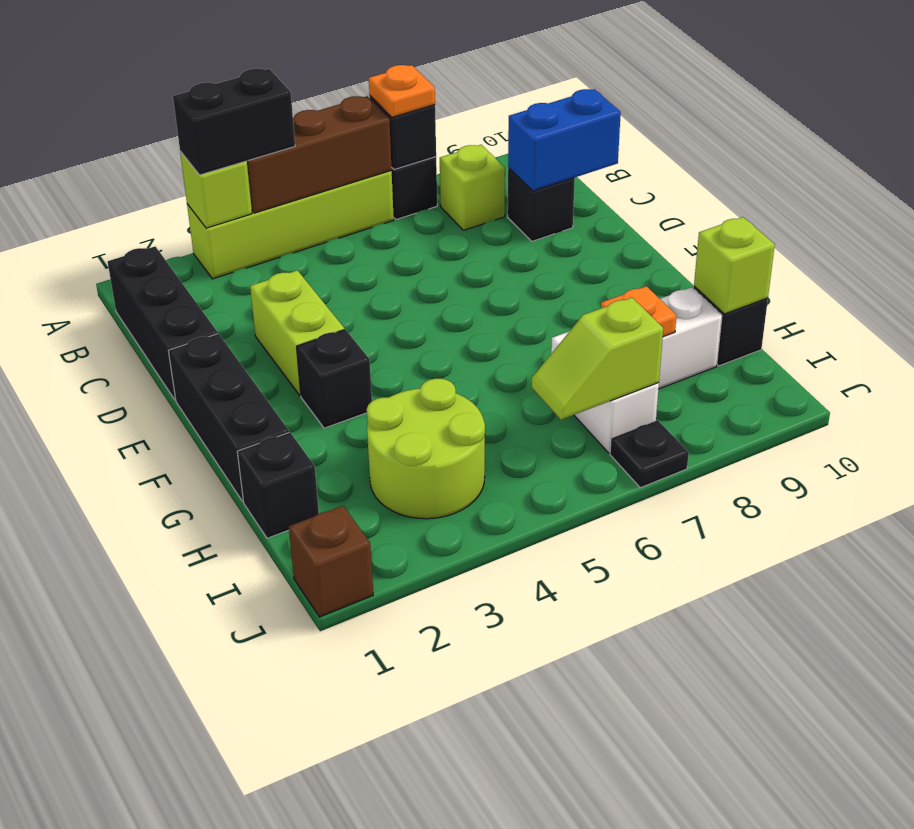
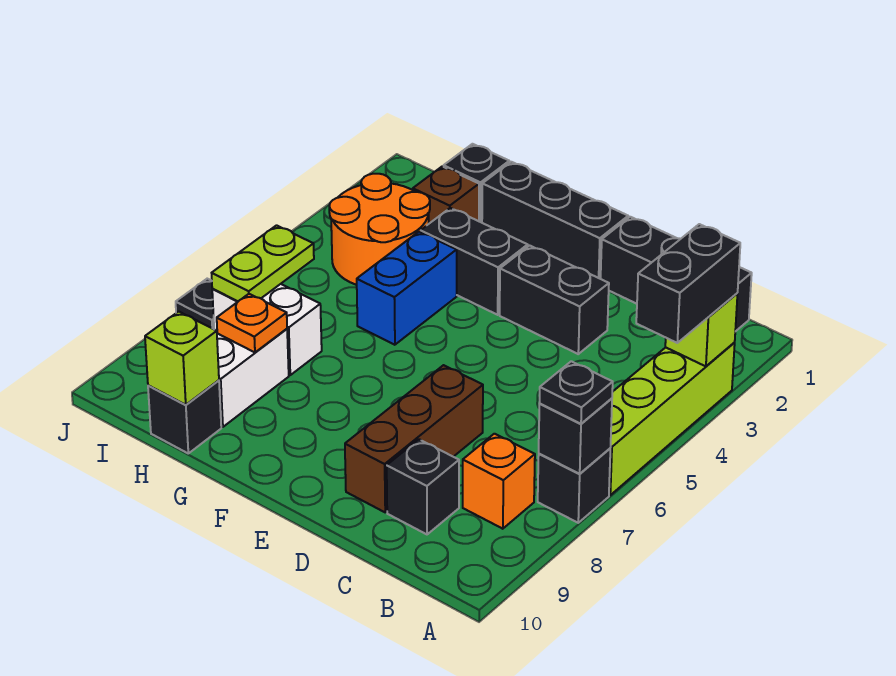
brown brick A4:A6 level 2 -> brown brick D7:D9 level 1
orange plate A7 level 3 -> black plate A7 level 3
lime brick B8 level 1 -> orange brick B8 level 1
blue brick C9:C10 level 2 -> blue brick G4:G5 level 1
lime brick D3:E3 level 1 -> black brick D3:E3 level 1
black brick F3 level 1 -> black brick F3:G3 level 1
lime round brick H3:I4 level 1 -> orange round brick H3:I4 level 1
lime slope I6:I7 level 2 top 7 -> lime plate I6:I7 level 2
brown brick J1 level 1 -> brown brick H2 level 1

